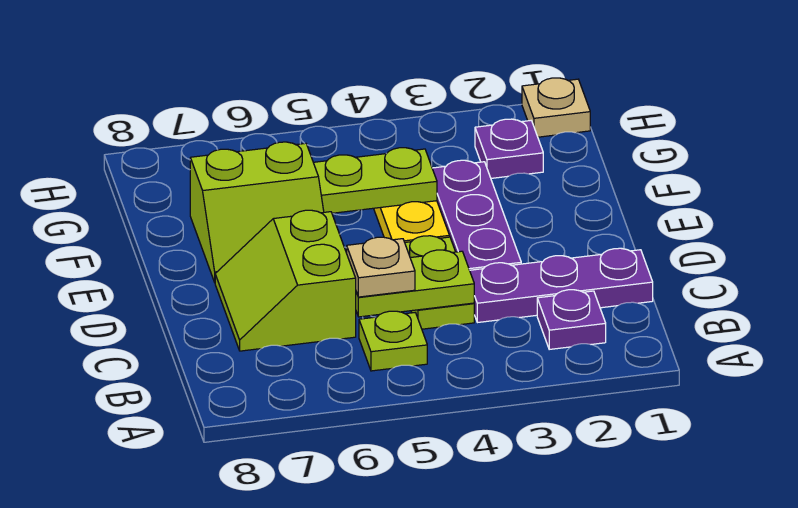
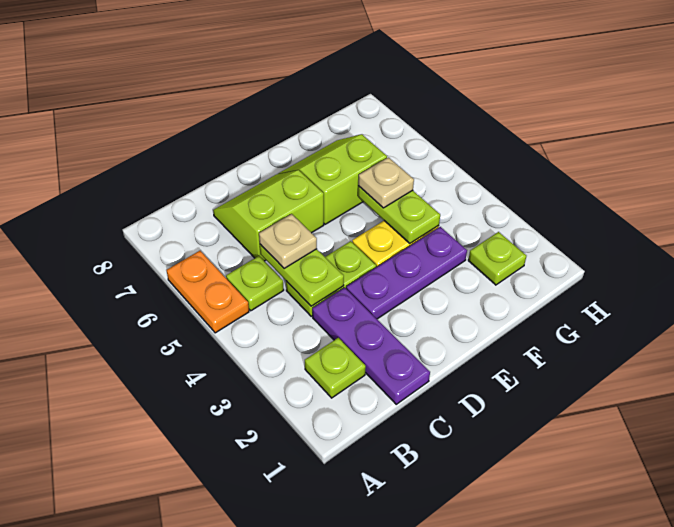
none -> orange plate A5:A6 level 1
purple plate B2 level 1 -> lime plate B2 level 1
lime slope E6:F7 level 1 top F -> lime slope E6:F7 level 1 top 6
purple plate G2 level 1 -> lime plate G2 level 1
tan plate H1 level 1 -> tan plate F5 level 3

